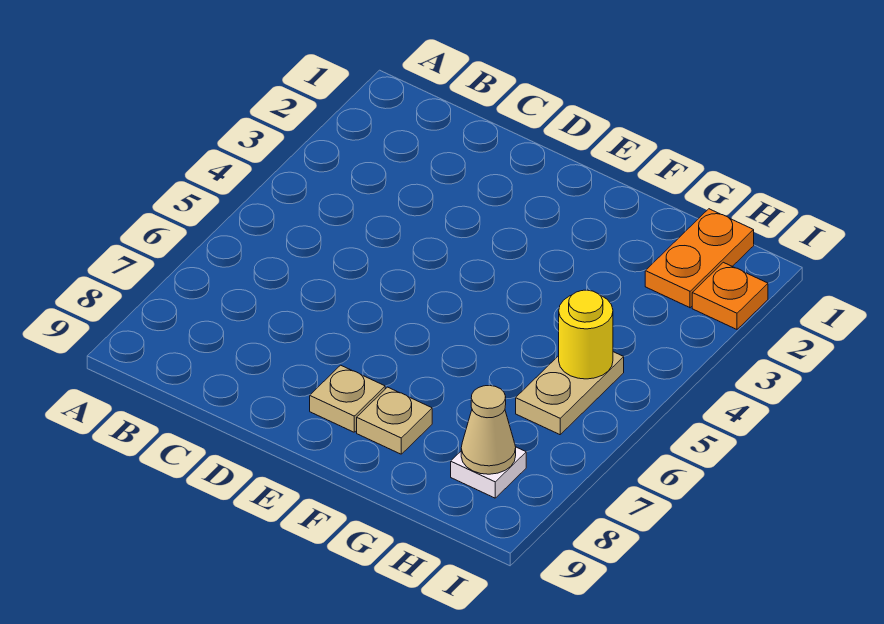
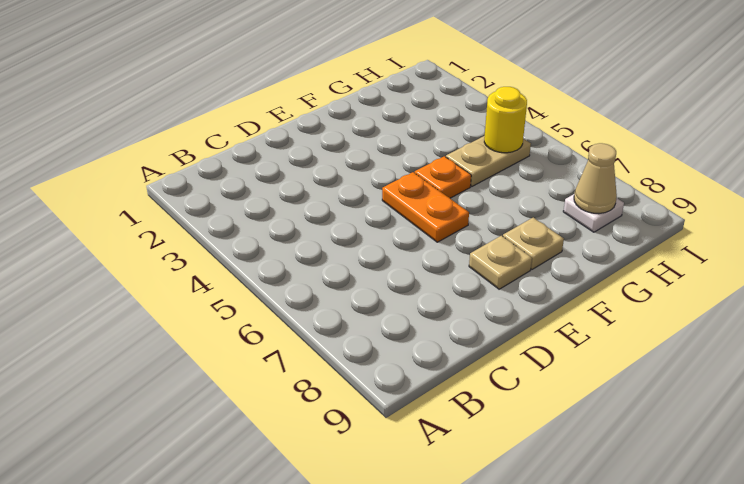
orange plate H1:H2 level 1 -> orange plate E5:E6 level 1
tan plate H5:H6 level 1 -> tan plate G5:H5 level 1
orange plate I2 level 1 -> orange plate F5 level 1

